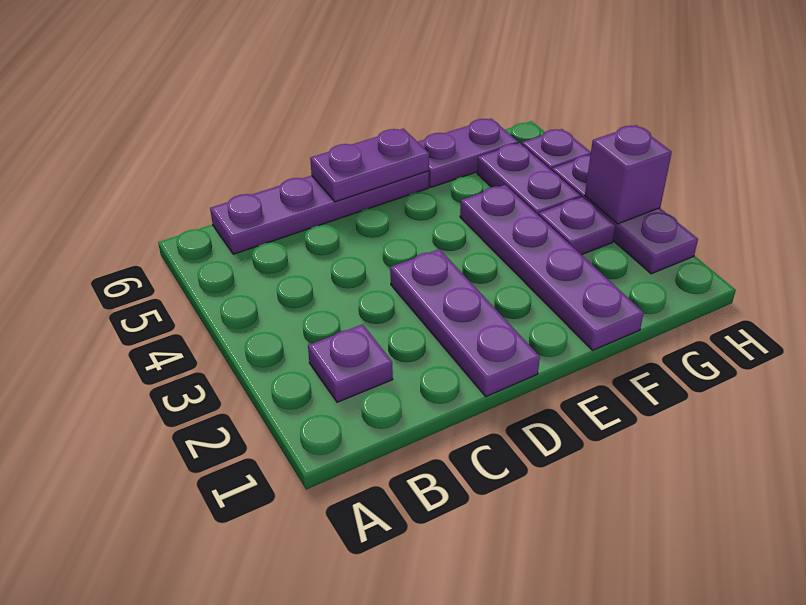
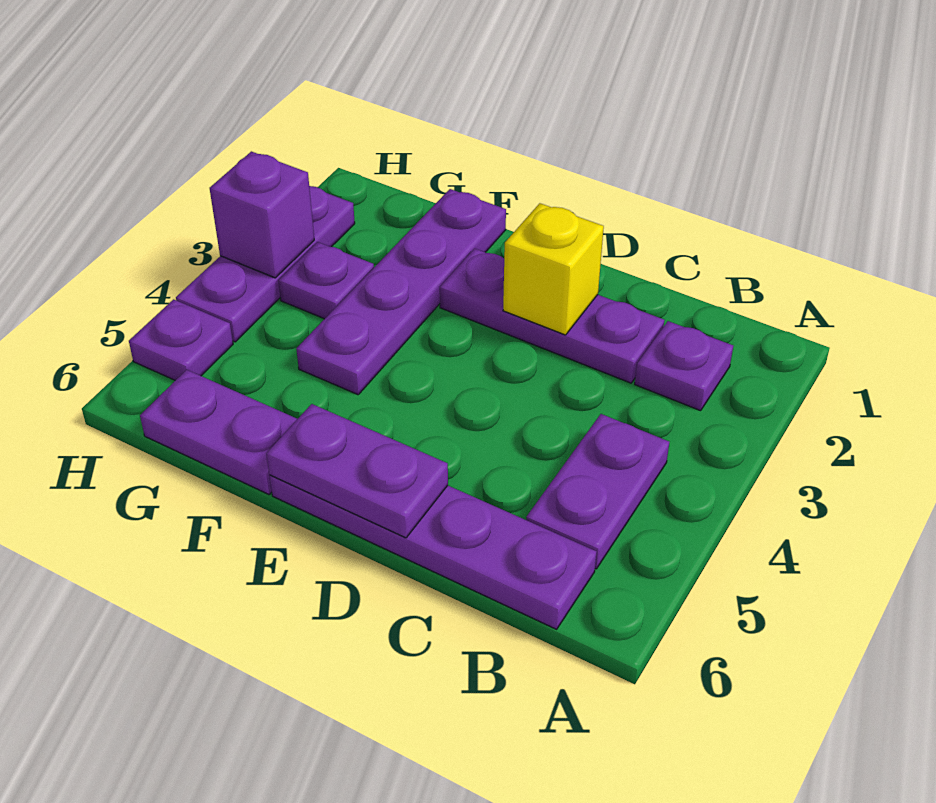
purple plate D1:D3 level 1 -> purple plate C2:E2 level 1
none -> yellow brick D2 level 2
purple plate G4:G5 level 1 -> purple plate B4:B5 level 1

